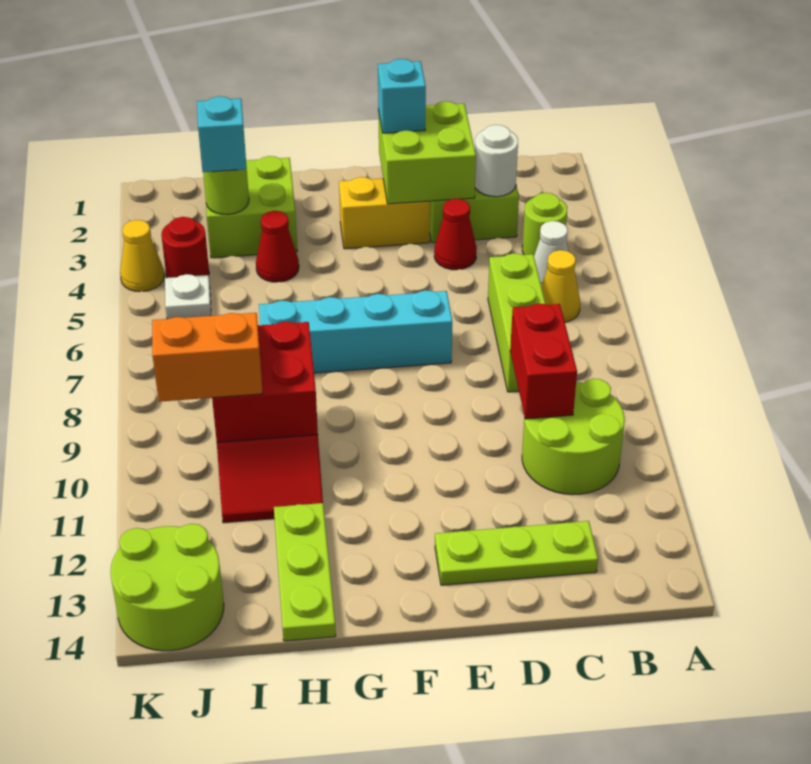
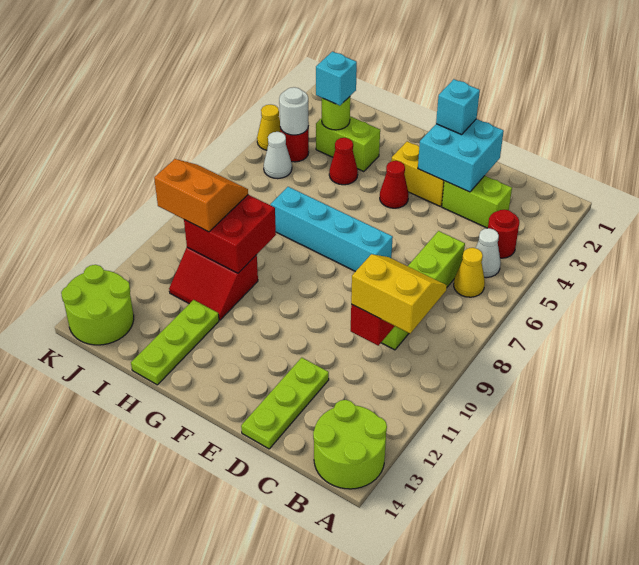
lime round brick B4 level 1 -> red round brick B4 level 1
none -> yellow slope B9:C10 level 3 top 10
lime round brick B10:C11 level 1 -> lime round brick A13:B14 level 1
white round brick C3 level 2 -> white round brick J4 level 2
lime brick C6:C8 level 1 -> lime brick C6:C9 level 1
lime plate C13:E13 level 1 -> lime plate D12:D14 level 1
lime brick D2:E3 level 2 -> cyan brick D2:E3 level 2
red cone D4 level 1 -> red cone F4 level 1
lime brick H2:I3 level 1 -> lime brick H3:I3 level 1
white plate J5 level 1 -> white cone J5 level 1

